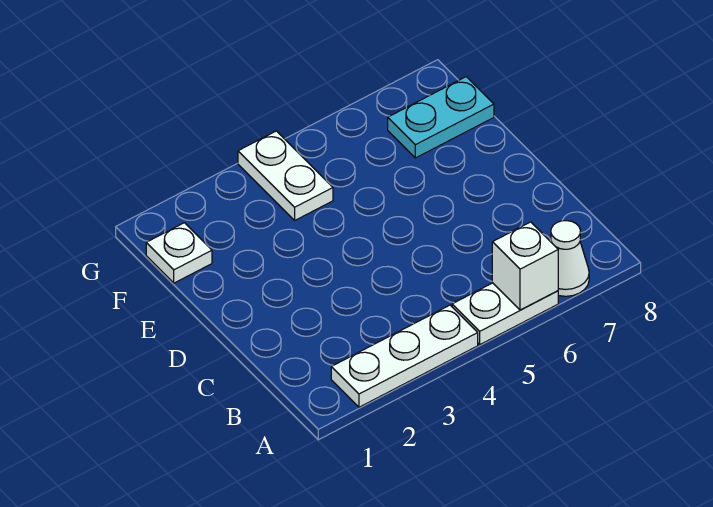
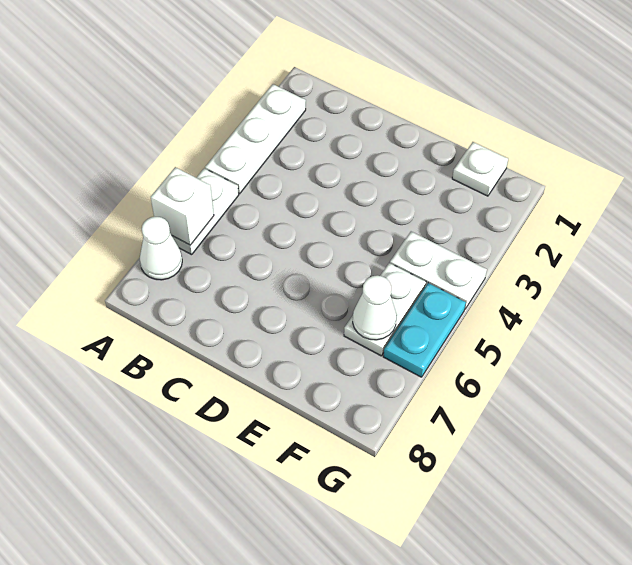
none -> white plate F5:F6 level 1
none -> white cone F6 level 2
cyan plate F7:F8 level 1 -> cyan plate G5:G6 level 1

